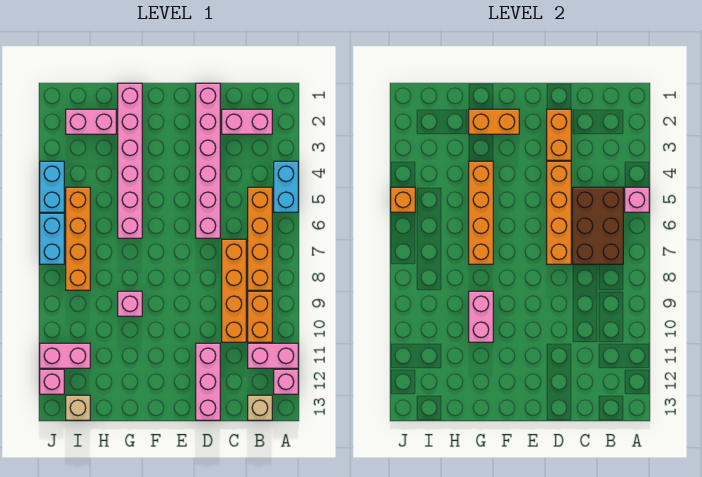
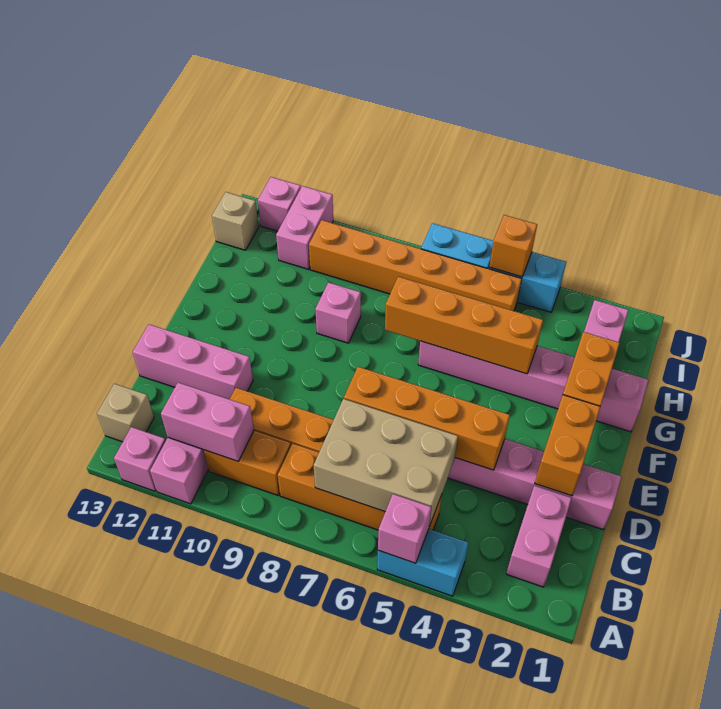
brown brick B5:C7 level 2 -> tan brick B5:C7 level 2
orange brick D2:D3 level 2 -> orange brick D2:E2 level 2
pink brick G9:G10 level 2 -> pink brick B10:B11 level 2
orange brick I5:I8 level 1 -> orange brick I5:I10 level 1

